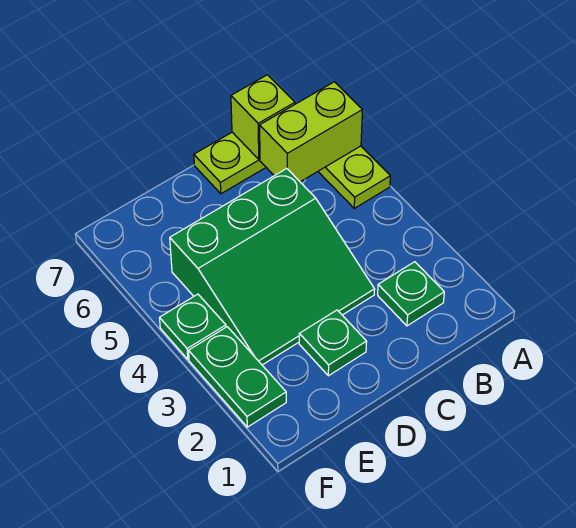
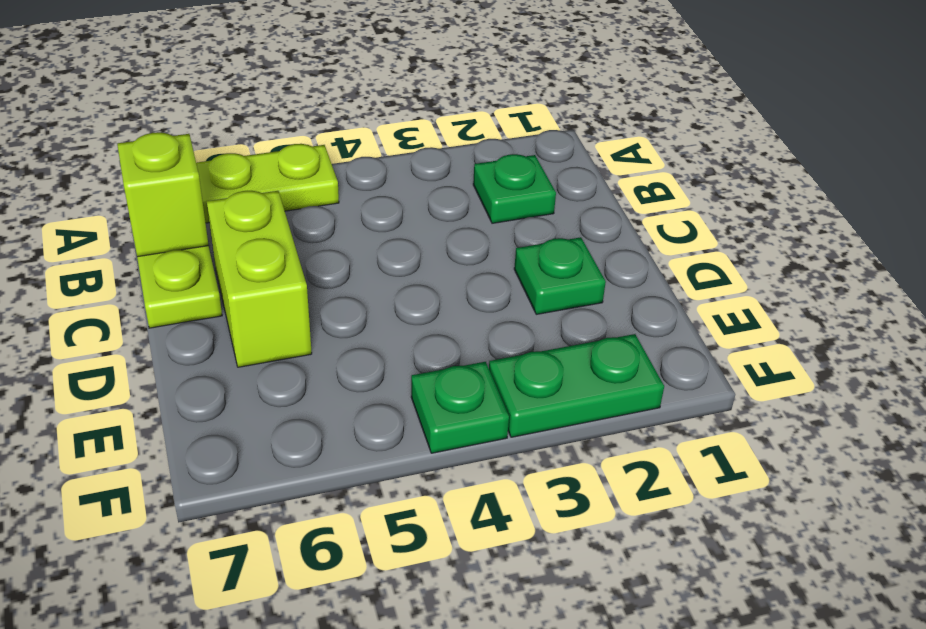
lime brick A6:B6 level 2 -> lime brick C6:D6 level 1
green slope C3:E5 level 1 top 5 -> none

